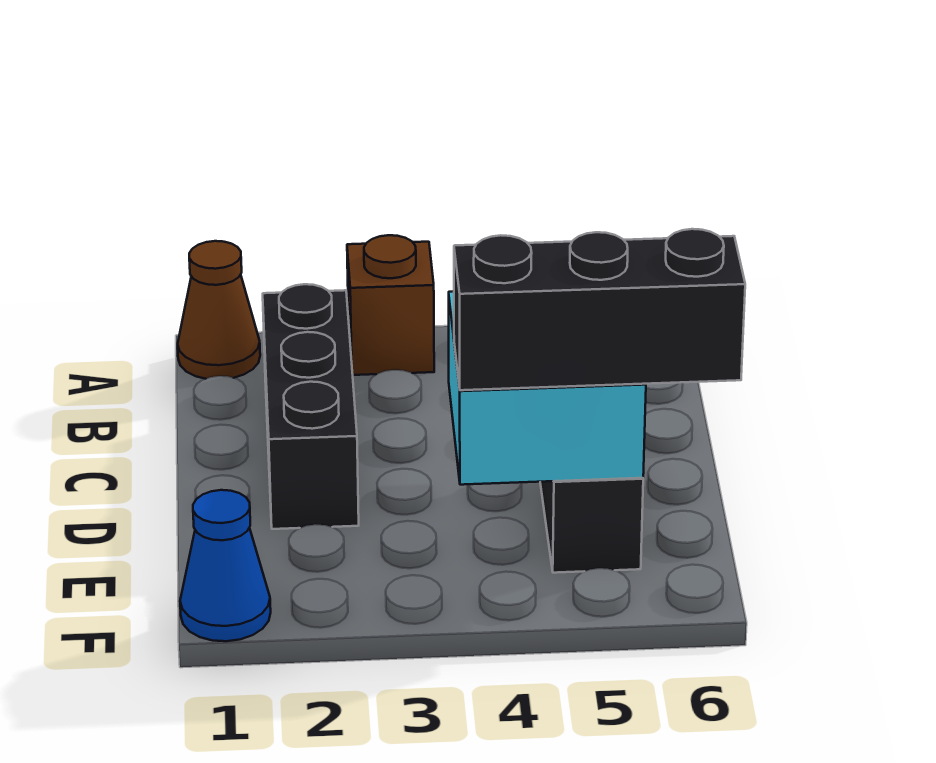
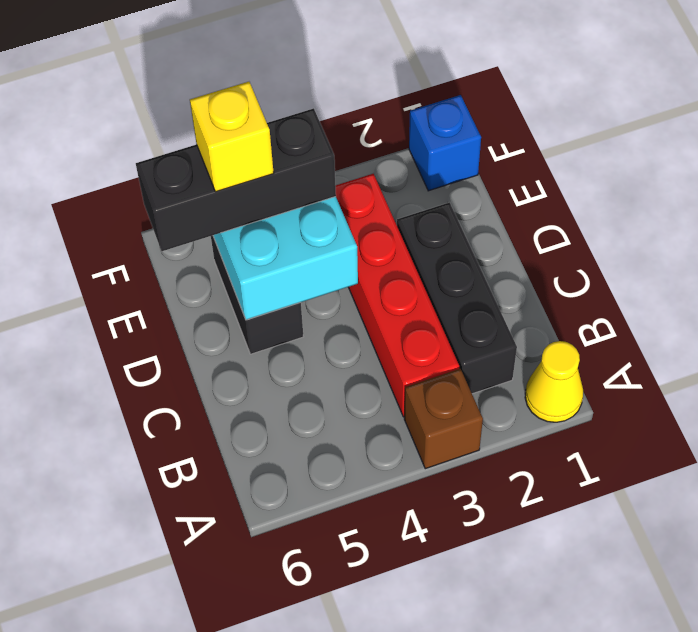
brown cone A1 level 1 -> yellow cone A1 level 1
none -> red brick B3:E3 level 1
none -> yellow brick E5 level 4
blue cone F1 level 1 -> blue brick F1 level 1

